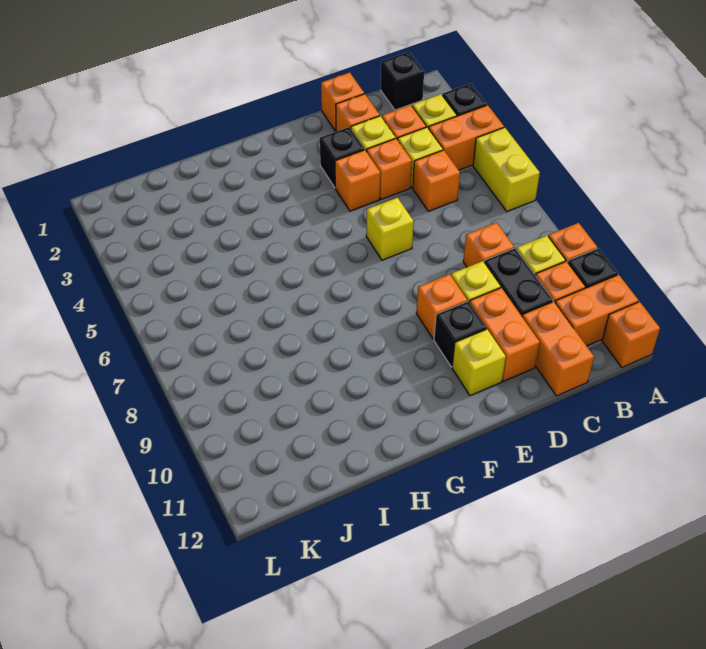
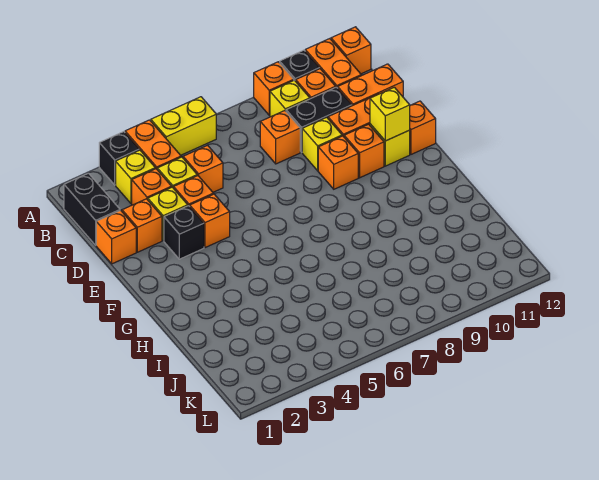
black brick B1 level 1 -> black brick B1:C1 level 1
yellow brick E6 level 1 -> yellow brick E11 level 2
black brick E10 level 1 -> orange brick E10 level 1
none -> orange brick E12 level 1

